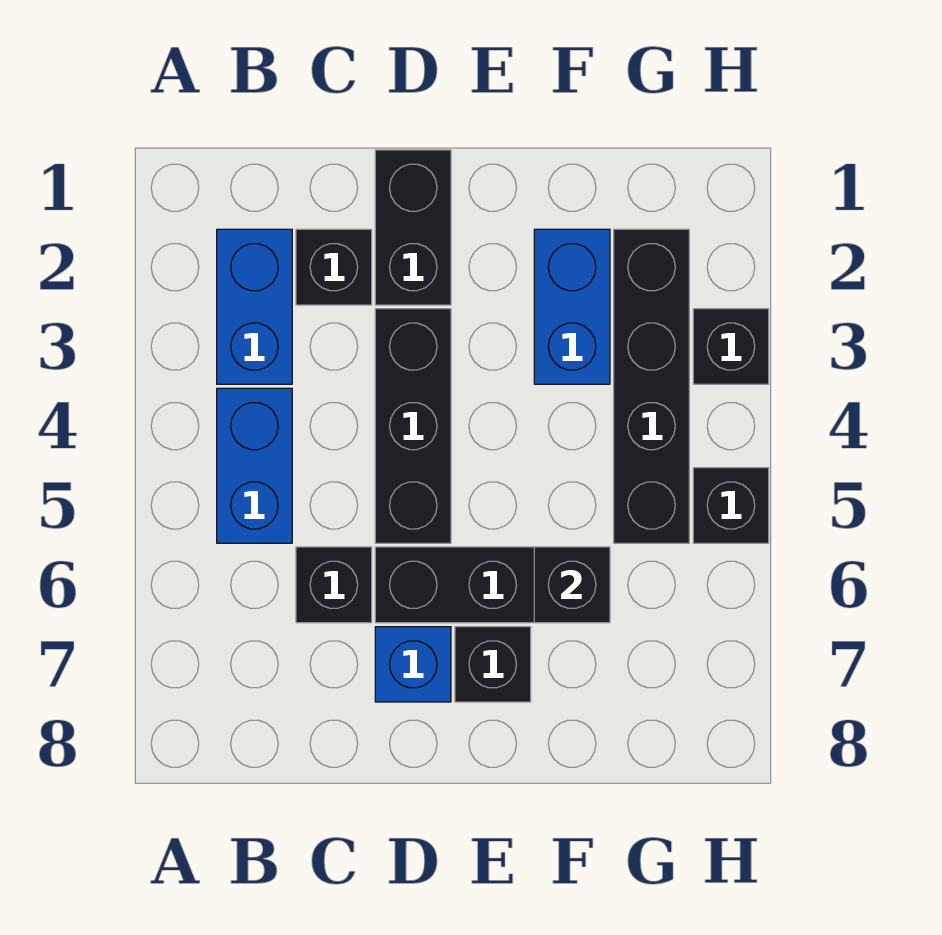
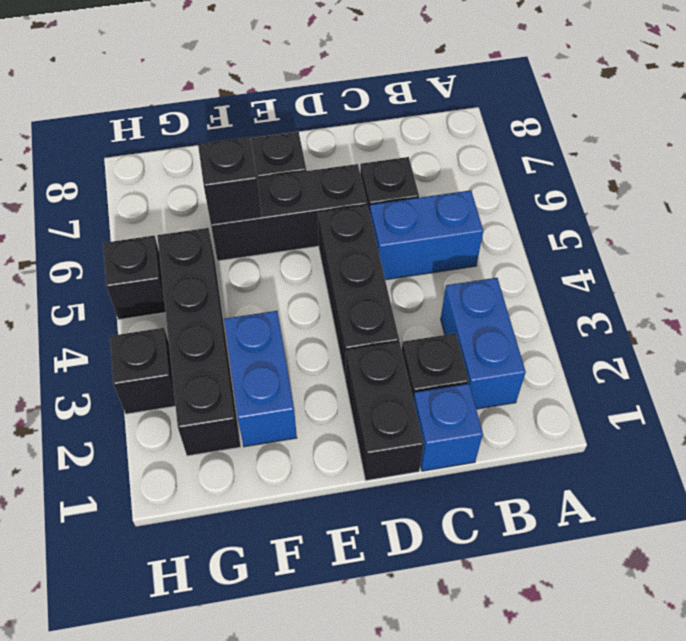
blue brick B4:B5 level 1 -> blue brick B5:C5 level 1
blue brick D7 level 1 -> blue brick C1 level 1

